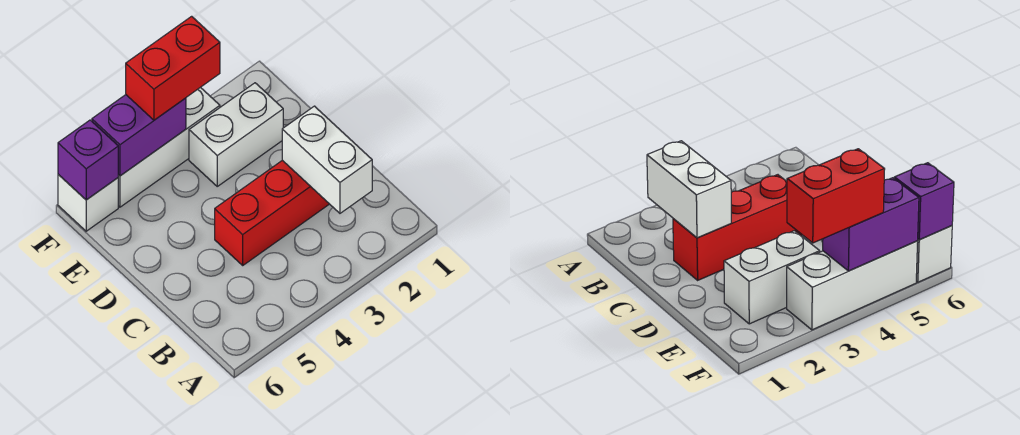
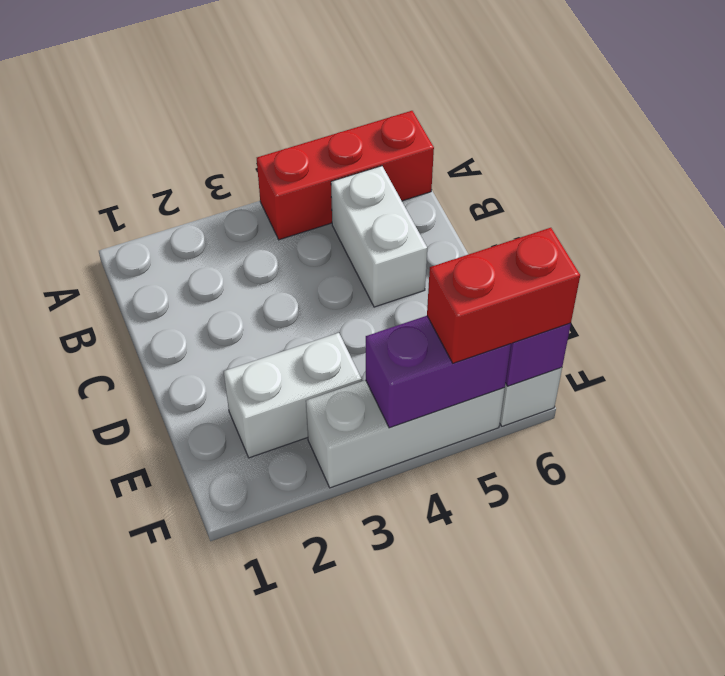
white brick B2:C2 level 2 -> white brick B5:C5 level 1
red brick C2:C4 level 1 -> red brick A4:A6 level 1
red brick F3:F4 level 3 -> red brick F5:F6 level 3

